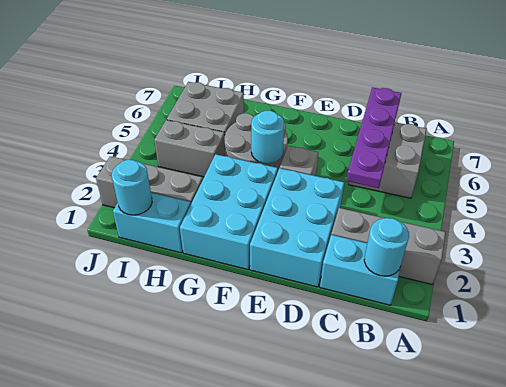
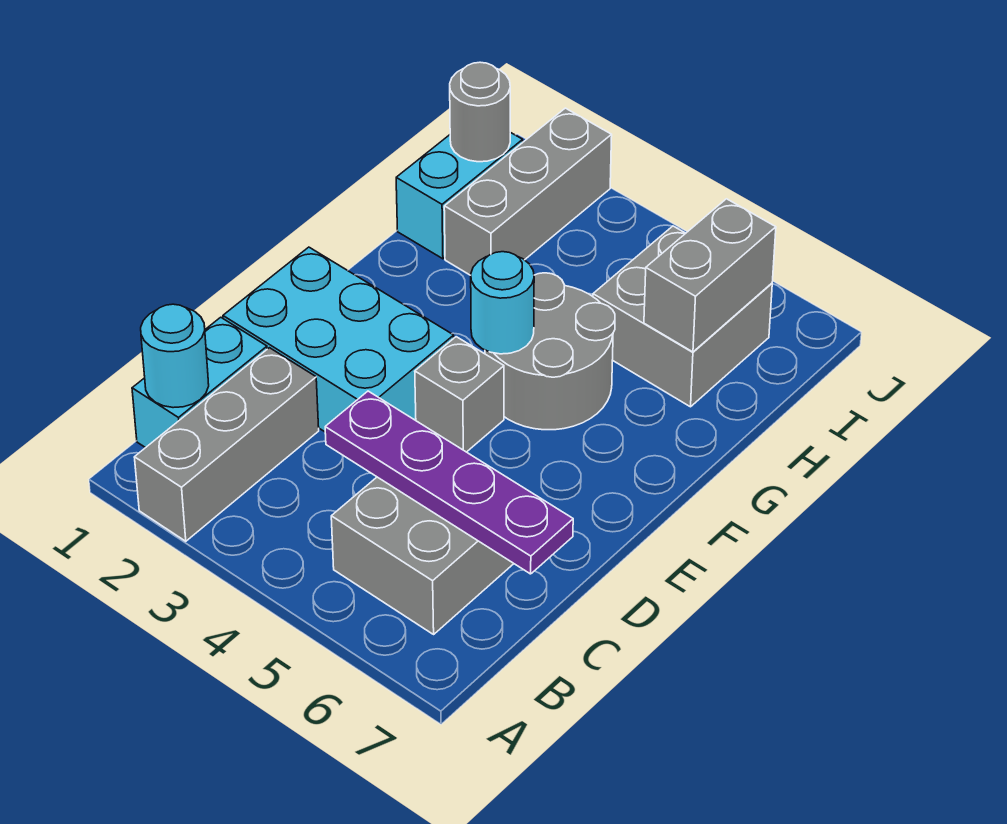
cyan brick F1:G3 level 1 -> none
grey brick H4:I4 level 1 -> grey brick H6:I6 level 2
cyan round brick I1 level 2 -> grey round brick I1 level 2

